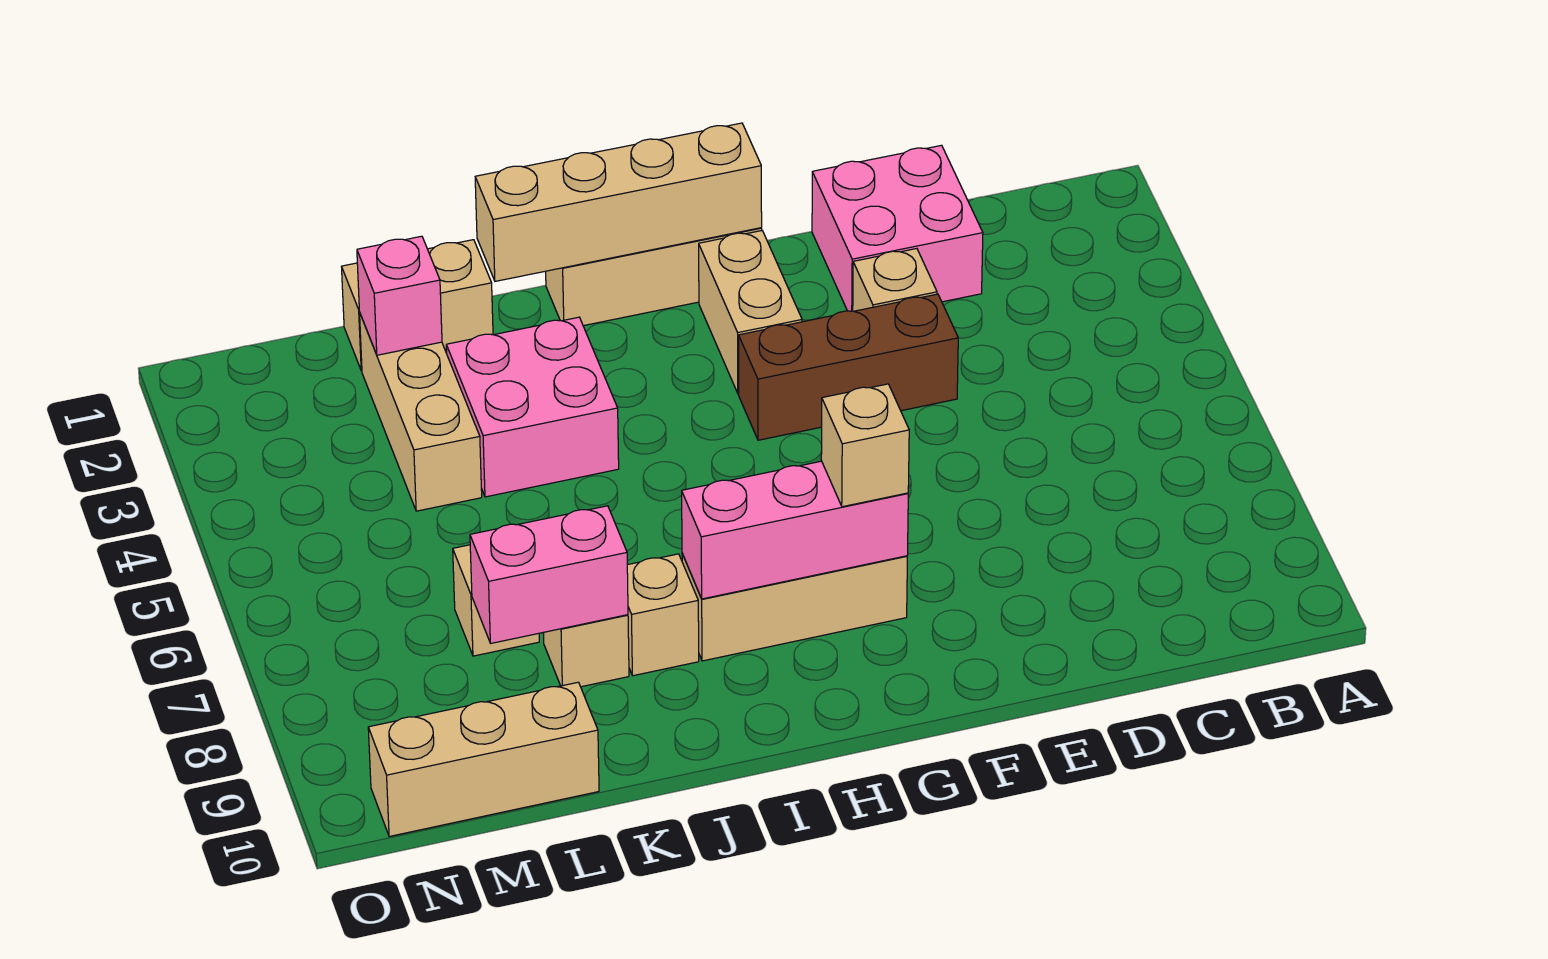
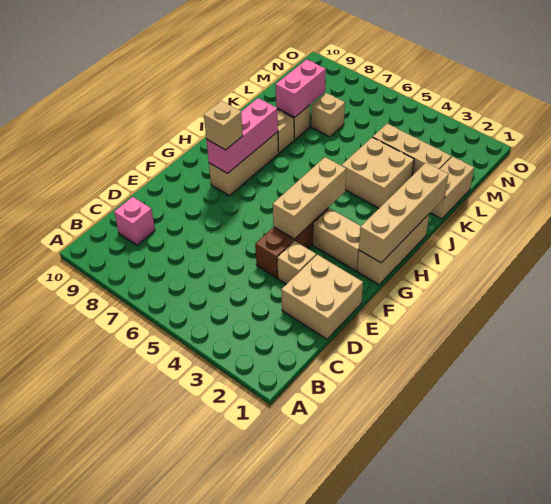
pink brick D1:E2 level 1 -> tan brick D1:E2 level 1
pink brick J3:K4 level 1 -> tan brick J3:K4 level 1
pink brick L2 level 2 -> pink brick C9 level 1
tan brick L10:N10 level 1 -> tan brick F4:H4 level 2

